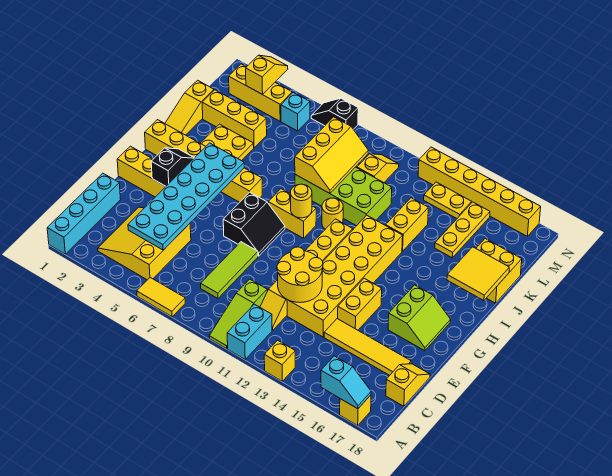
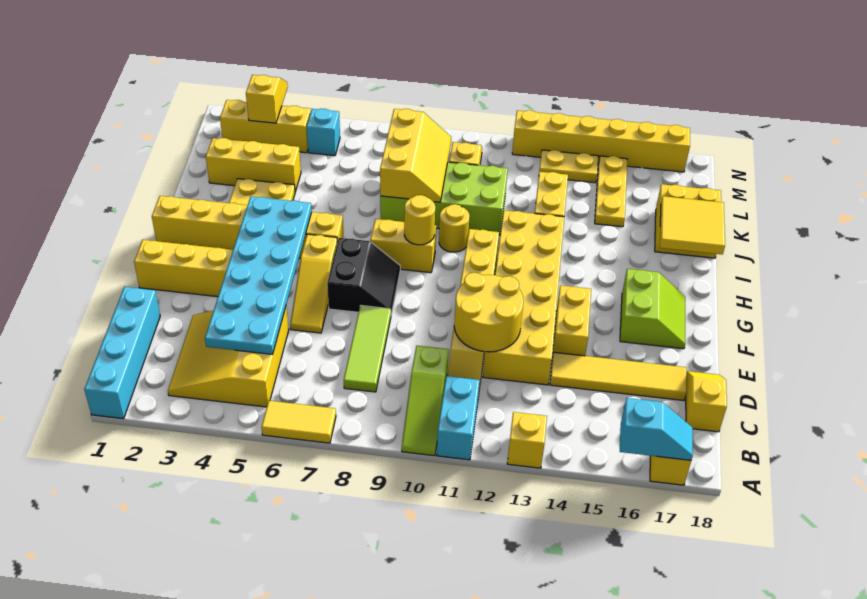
black slope F3:G3 level 2 top F -> none
yellow slope I1:K1 level 1 top K -> yellow slope E6:G6 level 1 top G
black slope N6:N7 level 1 top 7 -> none

